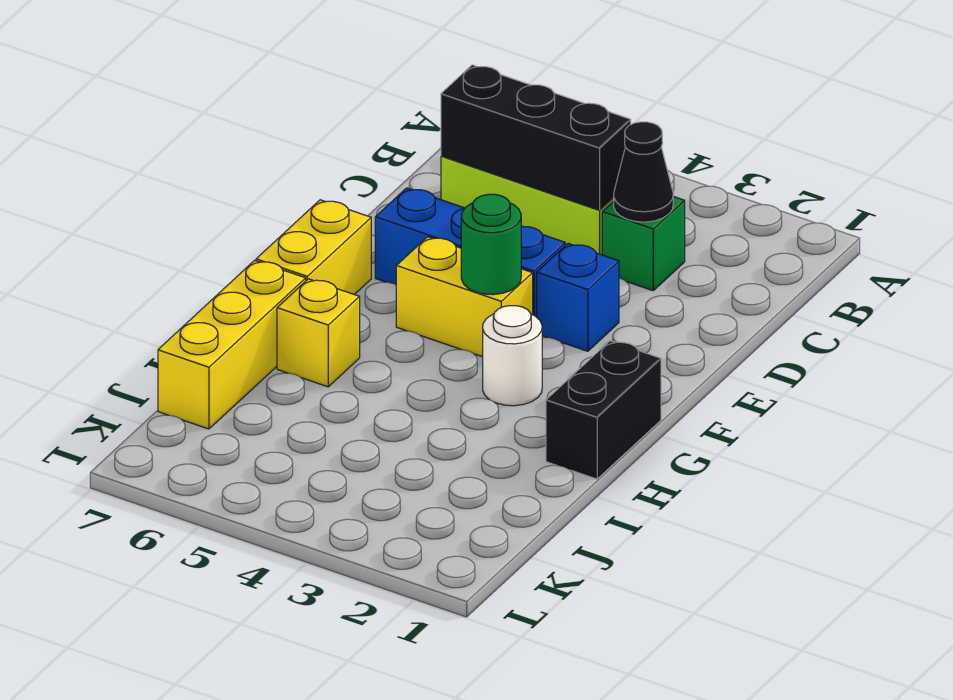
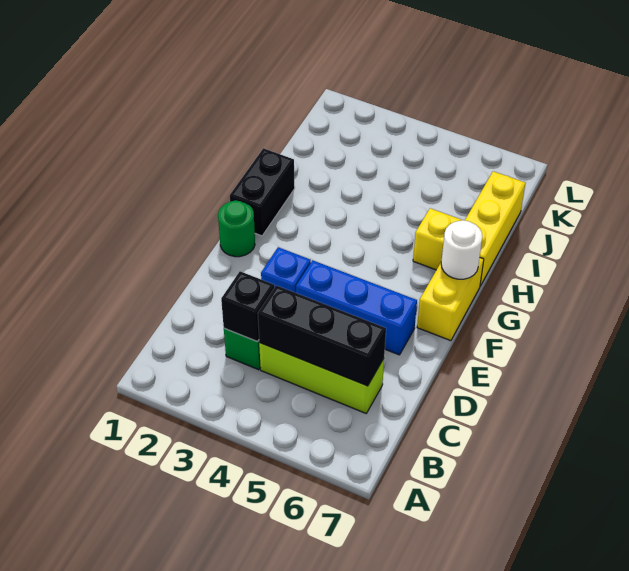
black cone C3 level 2 -> black brick C3 level 2
yellow brick F4:F5 level 1 -> none
green round brick F4 level 2 -> green round brick F1 level 1
white round brick G3 level 1 -> white round brick G7 level 2

